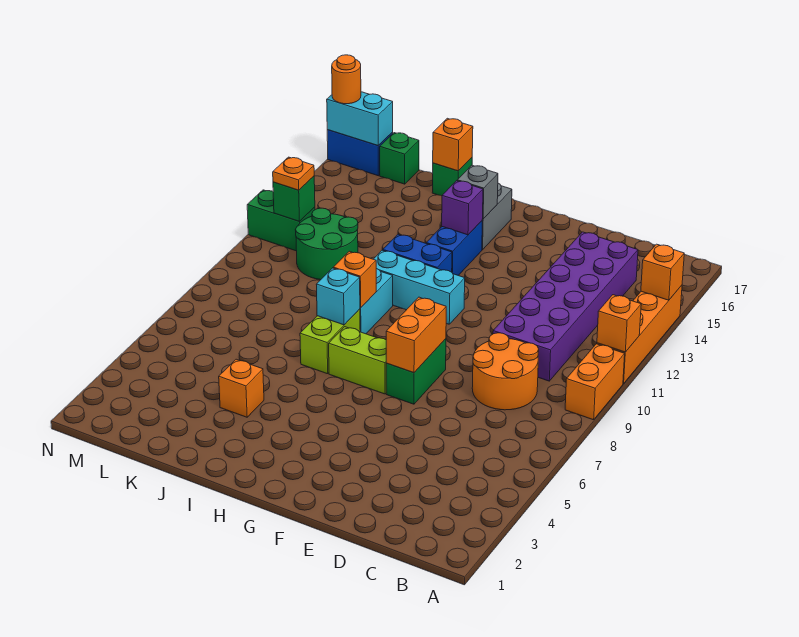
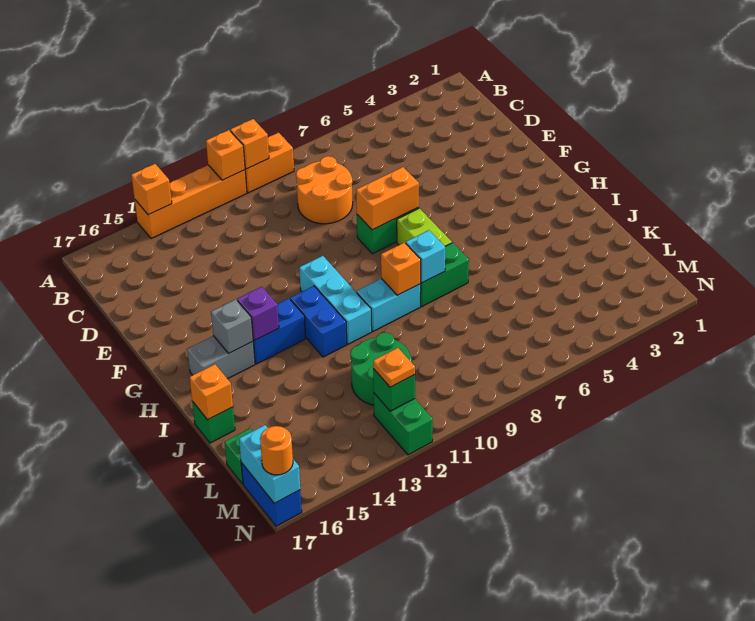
purple brick C10:D15 level 1 -> none
lime brick I7:I8 level 1 -> green brick I7:I8 level 1
orange brick J4 level 1 -> orange brick A10 level 2

